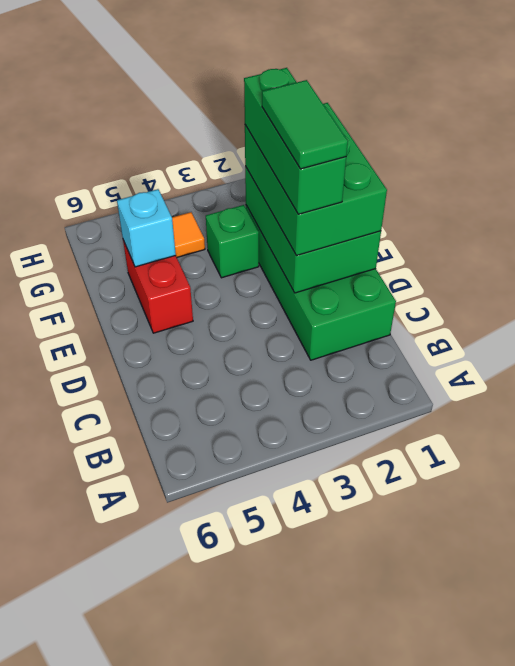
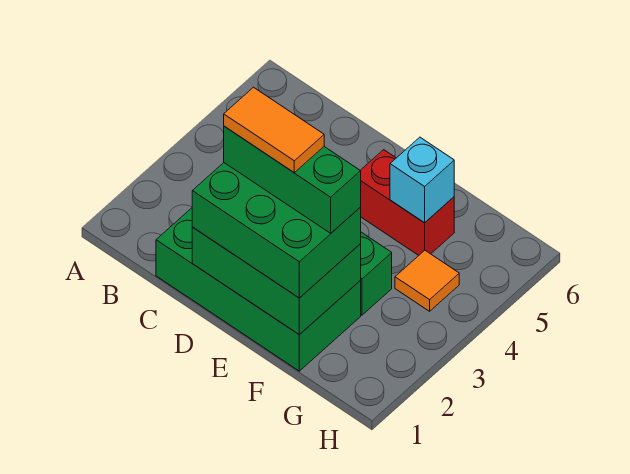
green tile D2:E2 level 5 -> orange tile D2:E2 level 5

